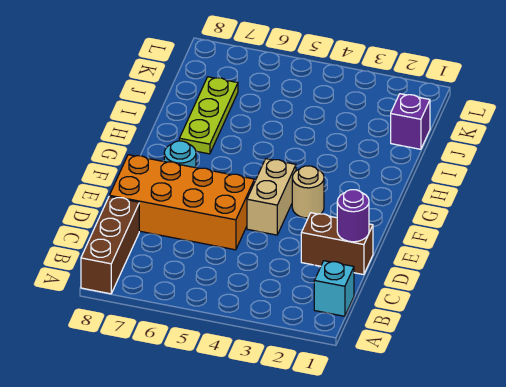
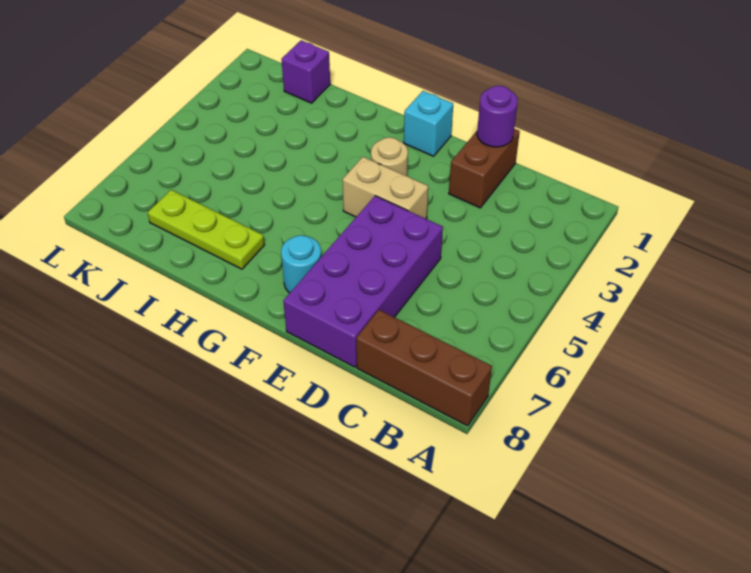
cyan brick B1 level 1 -> cyan brick F1 level 1
orange brick D5:E8 level 1 -> purple brick D5:E8 level 1

